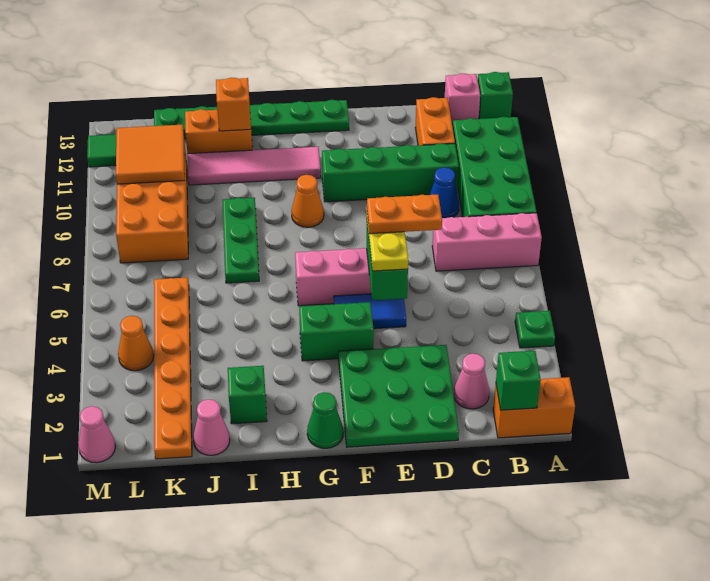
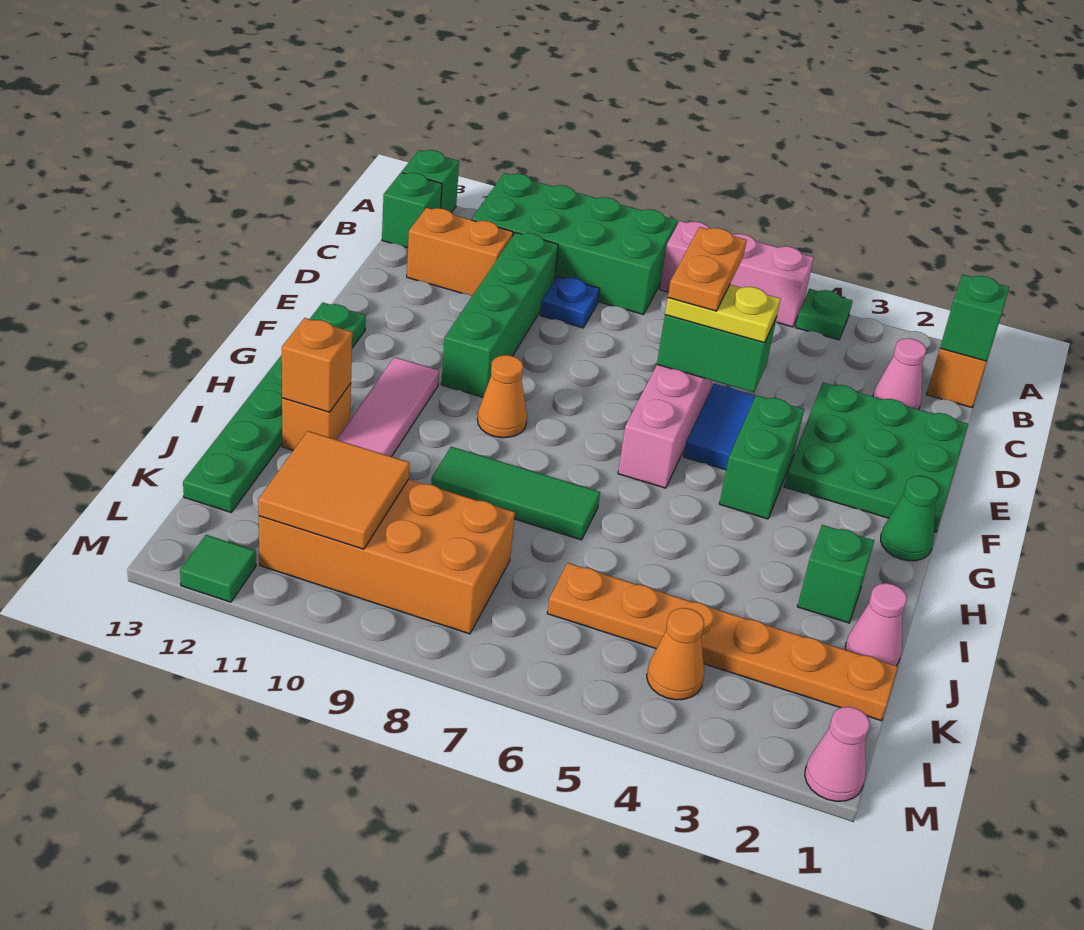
pink brick A7:C7 level 1 -> pink brick A5:A7 level 1
pink brick B13 level 1 -> green brick B13 level 1
blue cone C9 level 1 -> blue plate C9 level 1
green plate I7:I9 level 1 -> green tile I7:I9 level 1
orange brick I12:J12 level 1 -> orange brick I12 level 1

